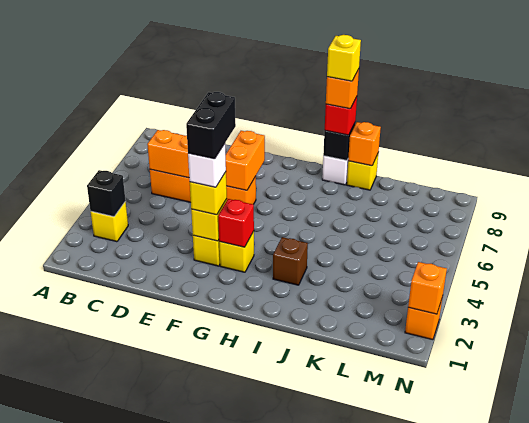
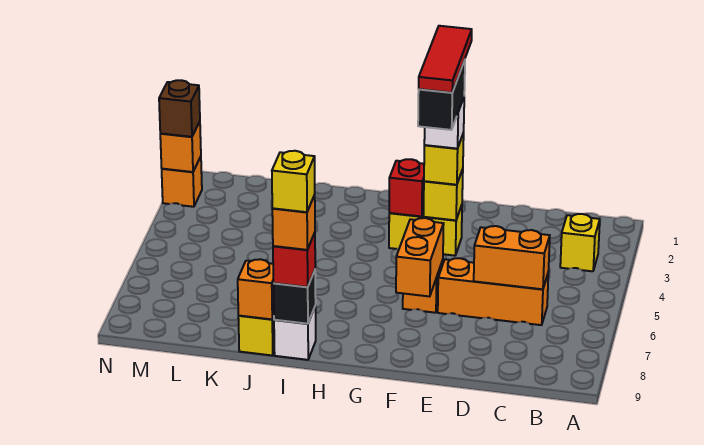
black brick B3 level 2 -> none
none -> red tile F2:F4 level 6
brown brick I3 level 1 -> brown brick N2 level 3

